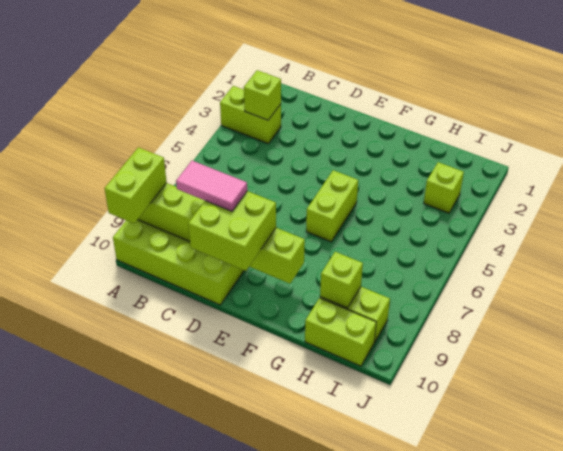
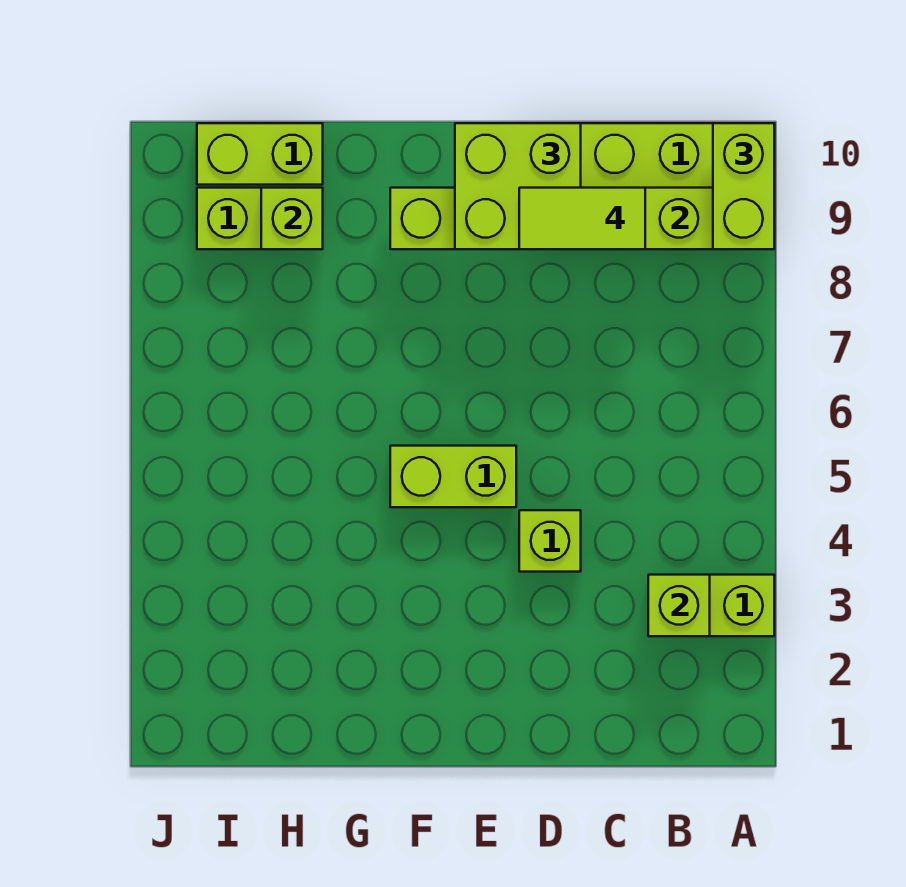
pink tile C9:D9 level 4 -> lime tile C9:D9 level 4
lime brick F5:F6 level 1 -> lime brick E5:F5 level 1
lime brick I3 level 1 -> lime brick D4 level 1

